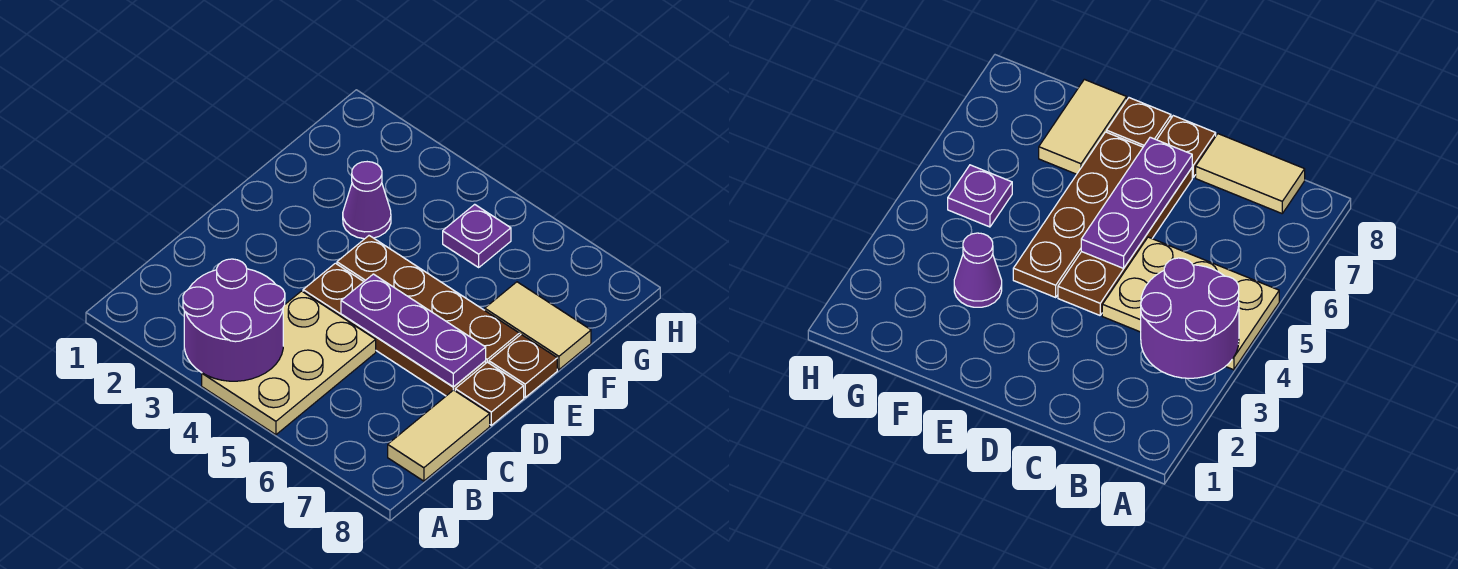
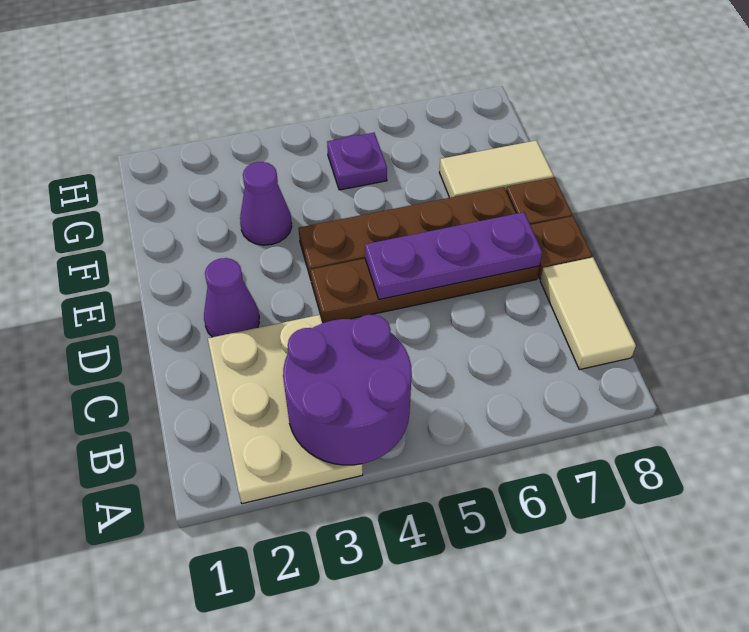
tan plate A4:C5 level 1 -> tan plate A2:C3 level 1
none -> purple cone D2 level 1

